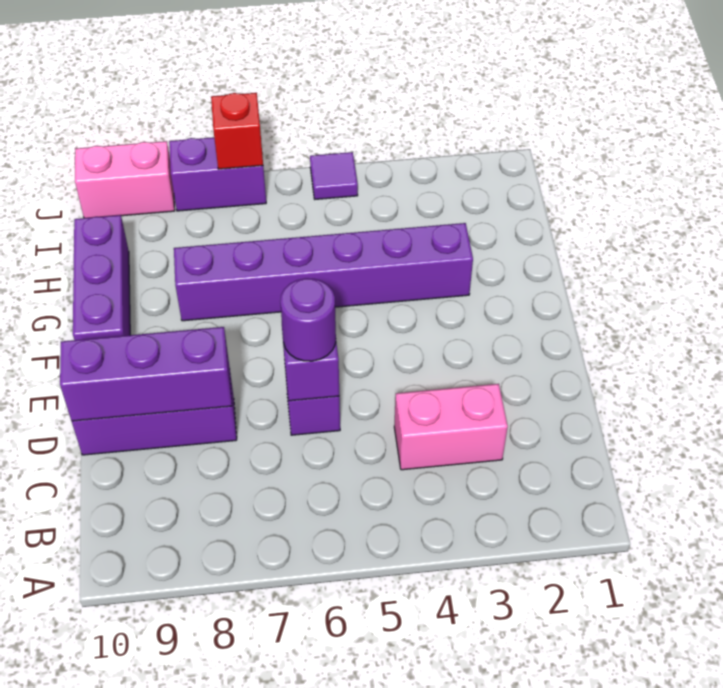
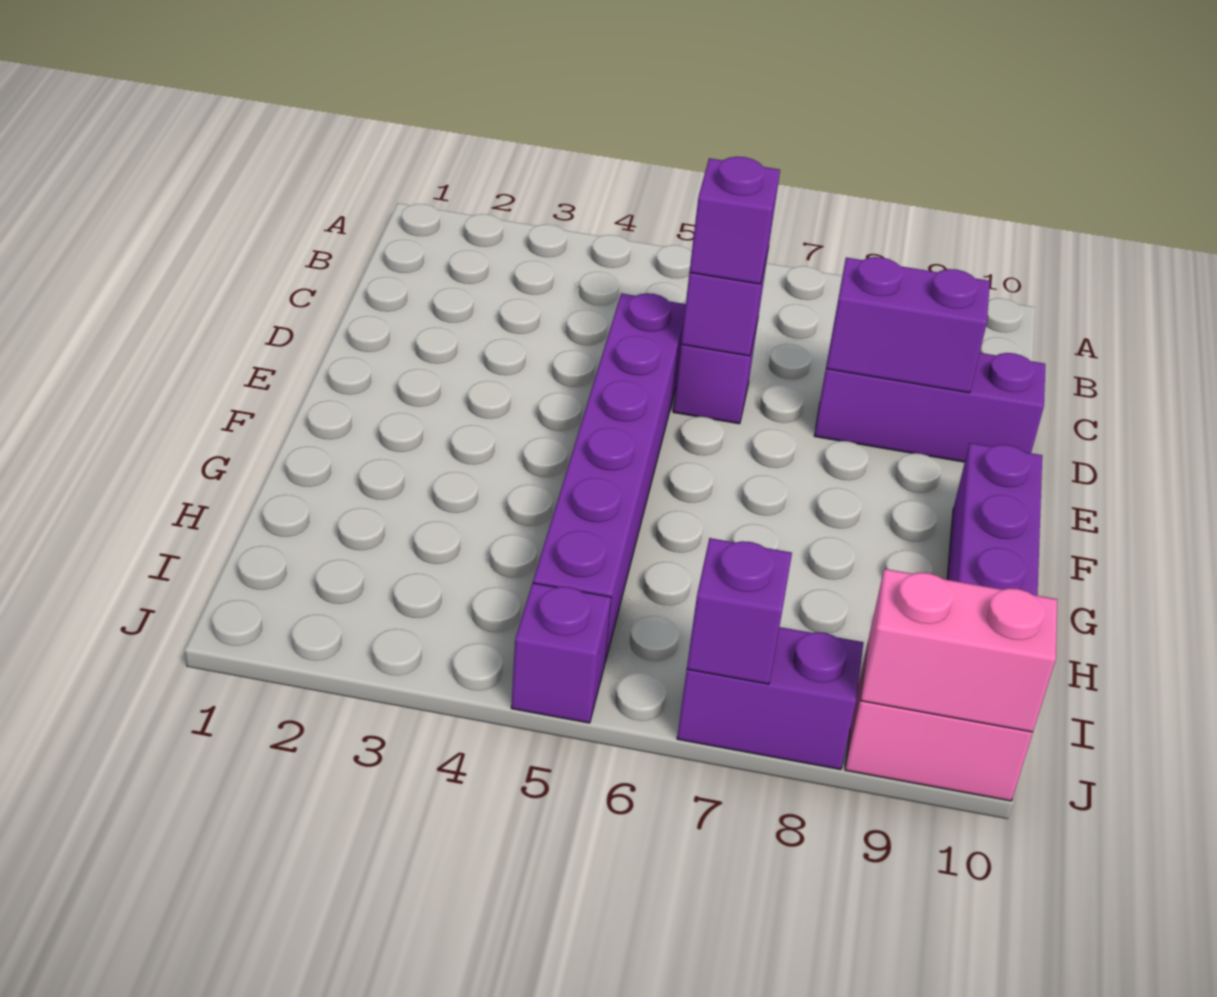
pink brick C3:C4 level 1 -> pink brick J9:J10 level 2
purple round brick D6 level 3 -> purple brick D6 level 3
purple brick D8:D10 level 2 -> purple brick D8:D9 level 2
purple brick G3:G8 level 1 -> purple brick D5:I5 level 1
purple tile J5 level 1 -> purple brick J5 level 1
red brick J7 level 2 -> purple brick J7 level 2

